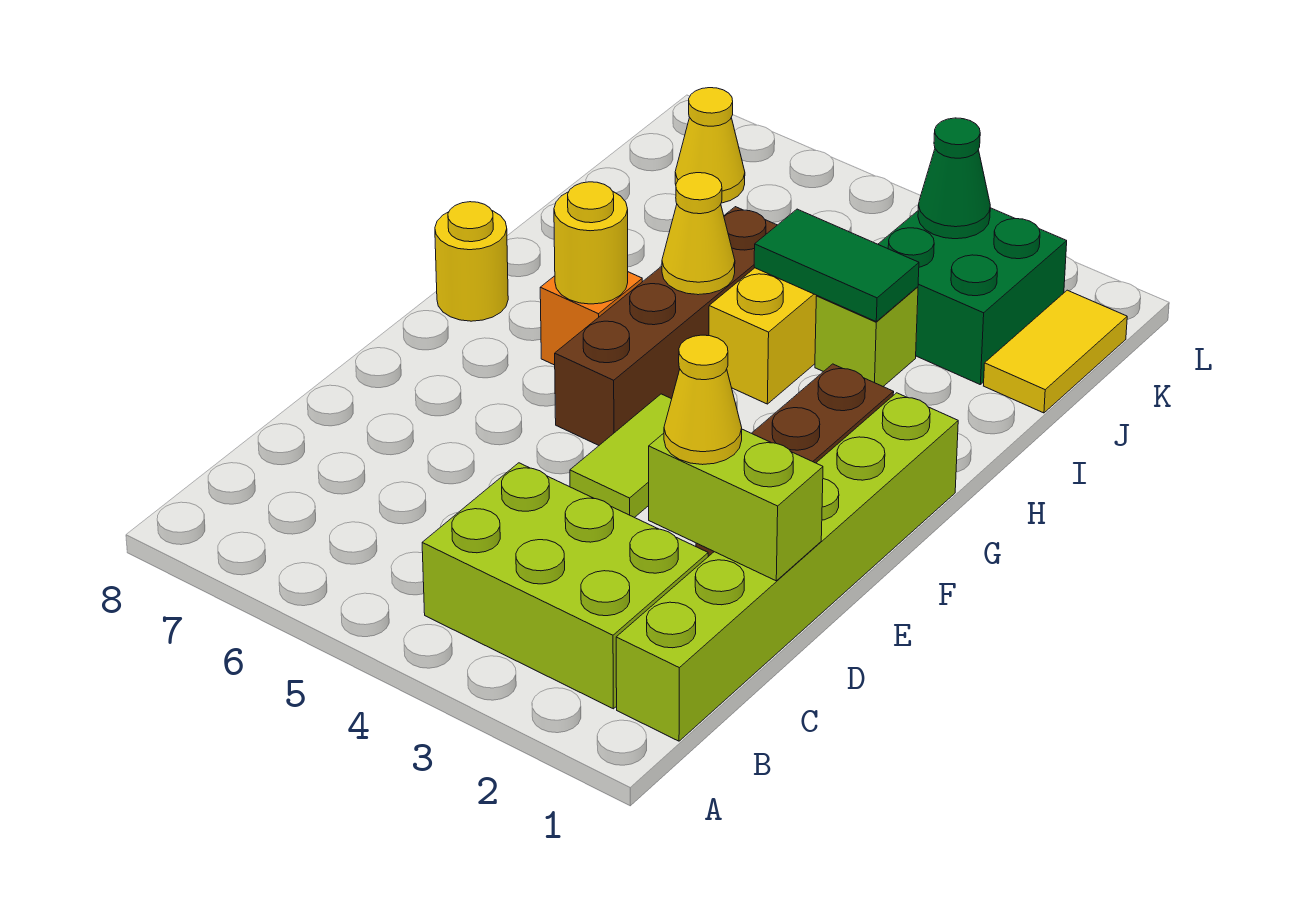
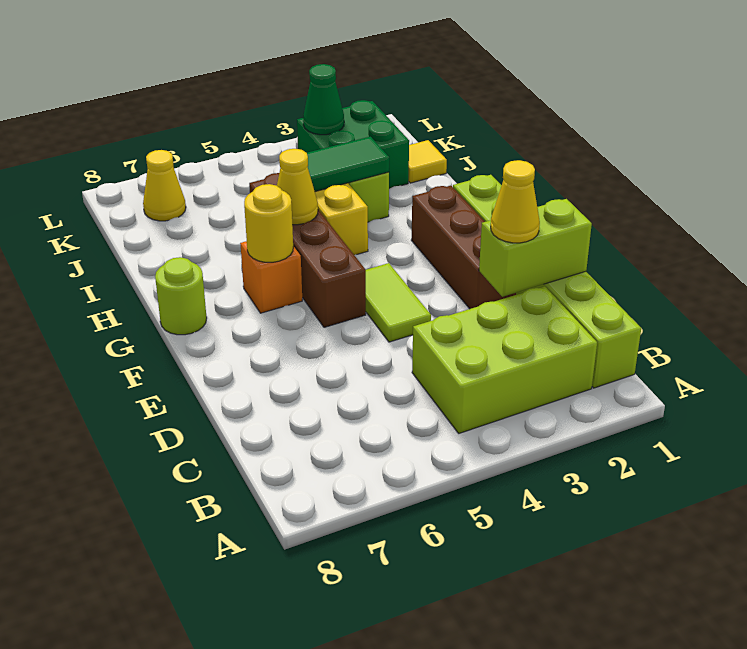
yellow round brick G8 level 1 -> lime round brick G8 level 1
yellow tile J1:K1 level 1 -> yellow tile J1 level 1

